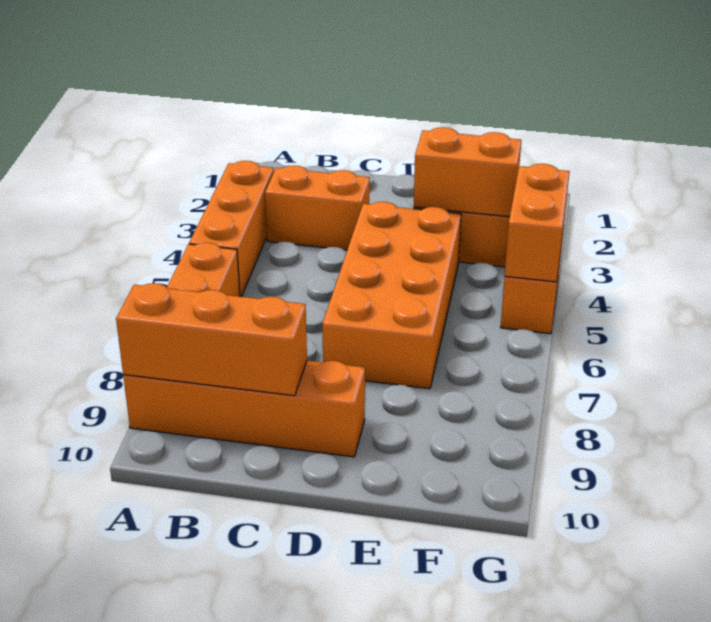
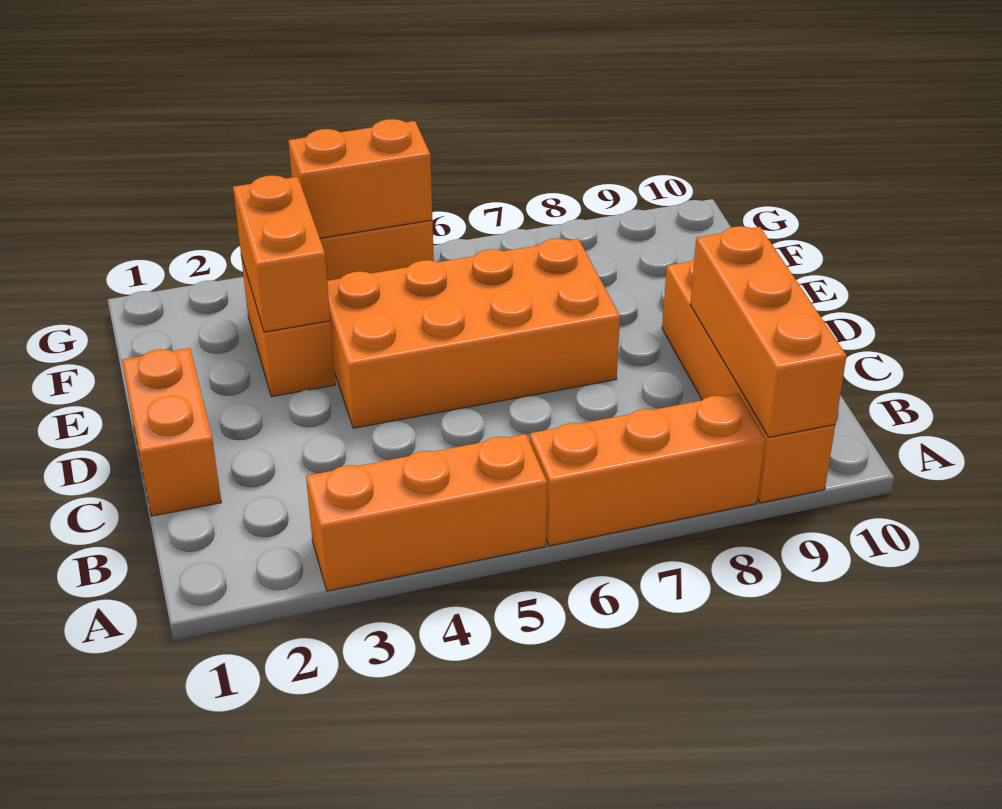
orange brick B3:C3 level 1 -> orange brick C1:D1 level 1

